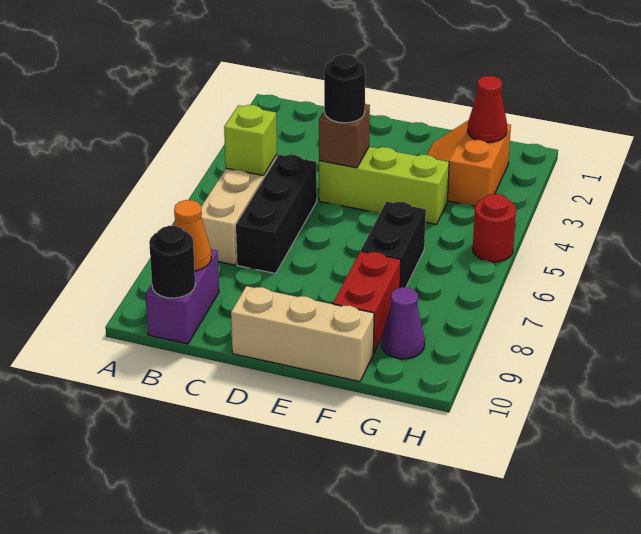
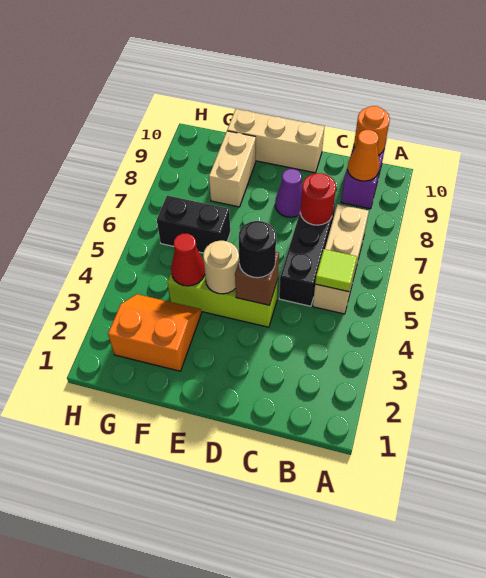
lime brick B5 level 2 -> lime tile B5 level 2
black round brick B10 level 2 -> orange round brick B10 level 2
none -> tan round brick E4 level 2
orange slope F2:G3 level 1 top G -> orange slope F2:G3 level 1 top 2
black brick F6:F7 level 1 -> black brick F6:G6 level 1
red brick F8:F9 level 1 -> tan brick F8:F9 level 1
red cone G2 level 2 -> red cone F4 level 2
purple cone G9 level 1 -> purple cone D8 level 1
red round brick H5 level 1 -> red round brick C7 level 2

